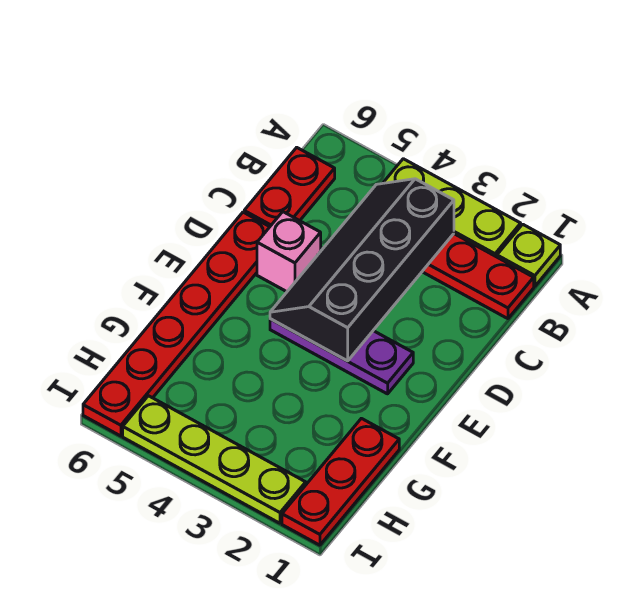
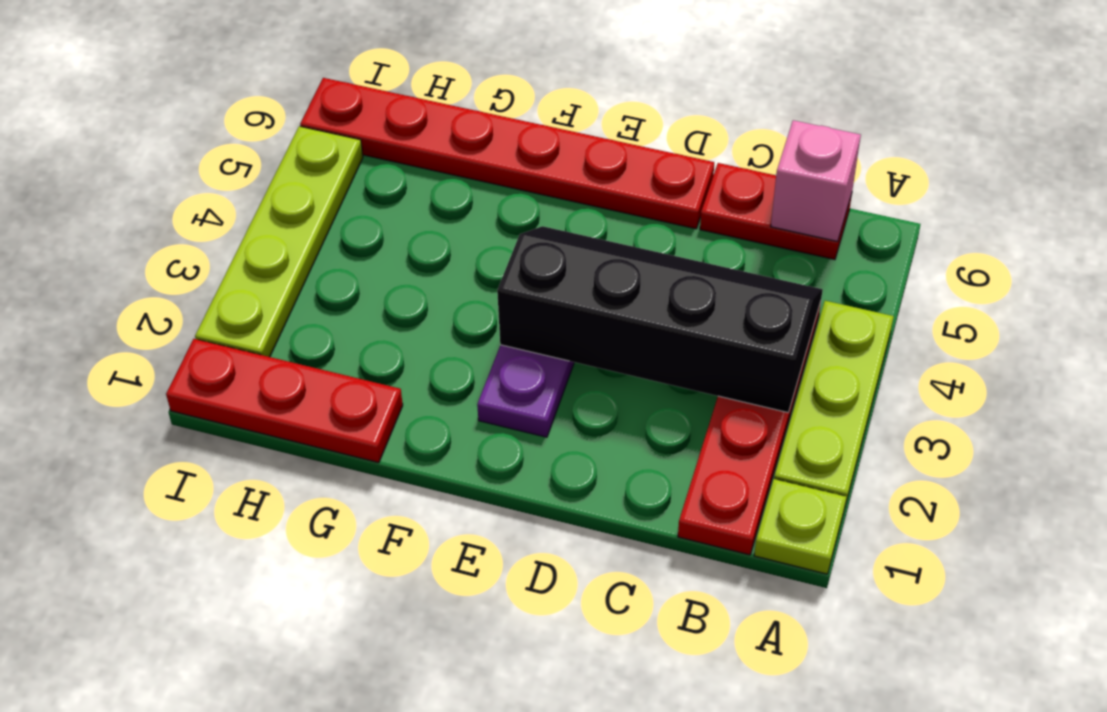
pink brick D5 level 1 -> pink brick B6 level 2

